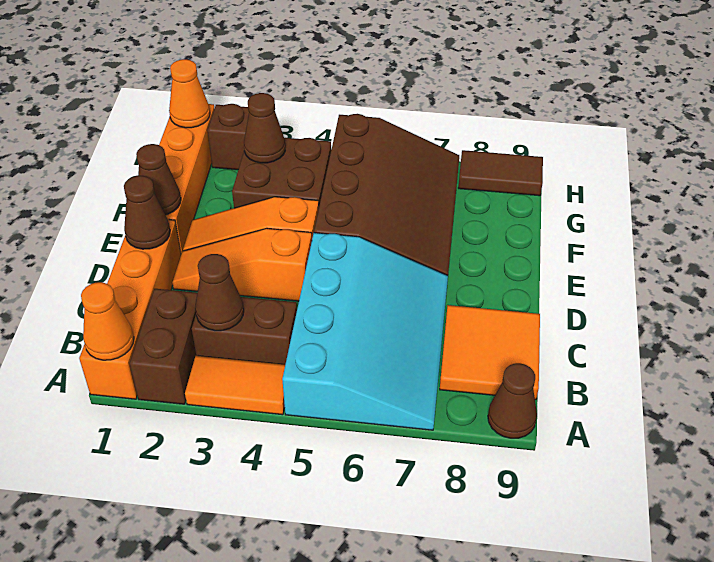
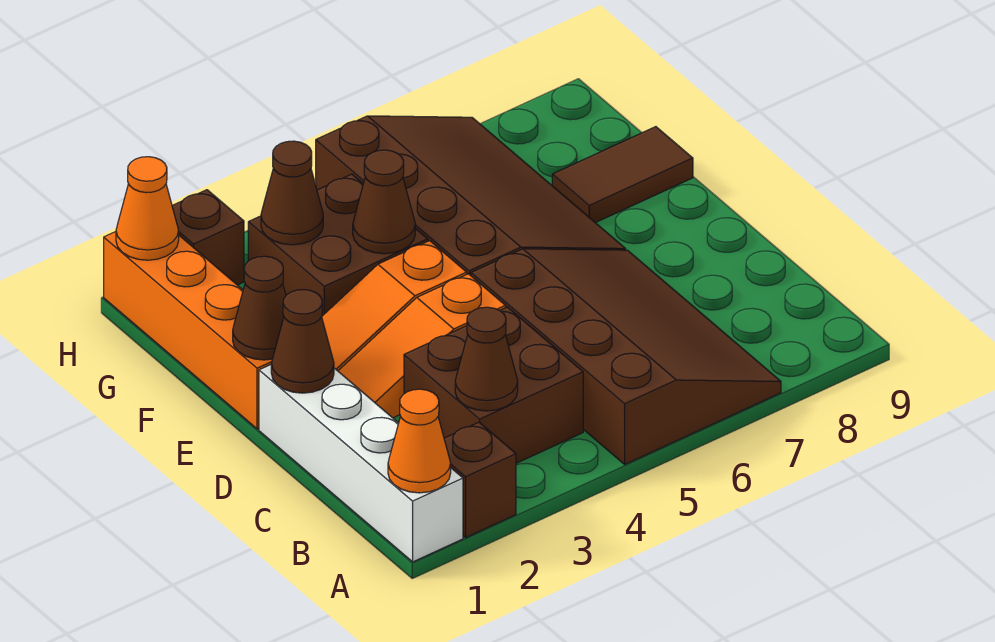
orange brick A1:D1 level 1 -> white brick A1:D1 level 1
brown brick A2:B2 level 1 -> brown brick A2 level 1
orange tile A3:A4 level 1 -> none
cyan slope A5:D7 level 1 top 5 -> brown slope A5:D7 level 1 top 5
brown cone A9 level 1 -> brown cone F4 level 2
brown brick B3:B4 level 1 -> brown brick B3:C4 level 1
orange tile B8:C9 level 1 -> none
brown tile H8:H9 level 1 -> brown tile F8:F9 level 1

